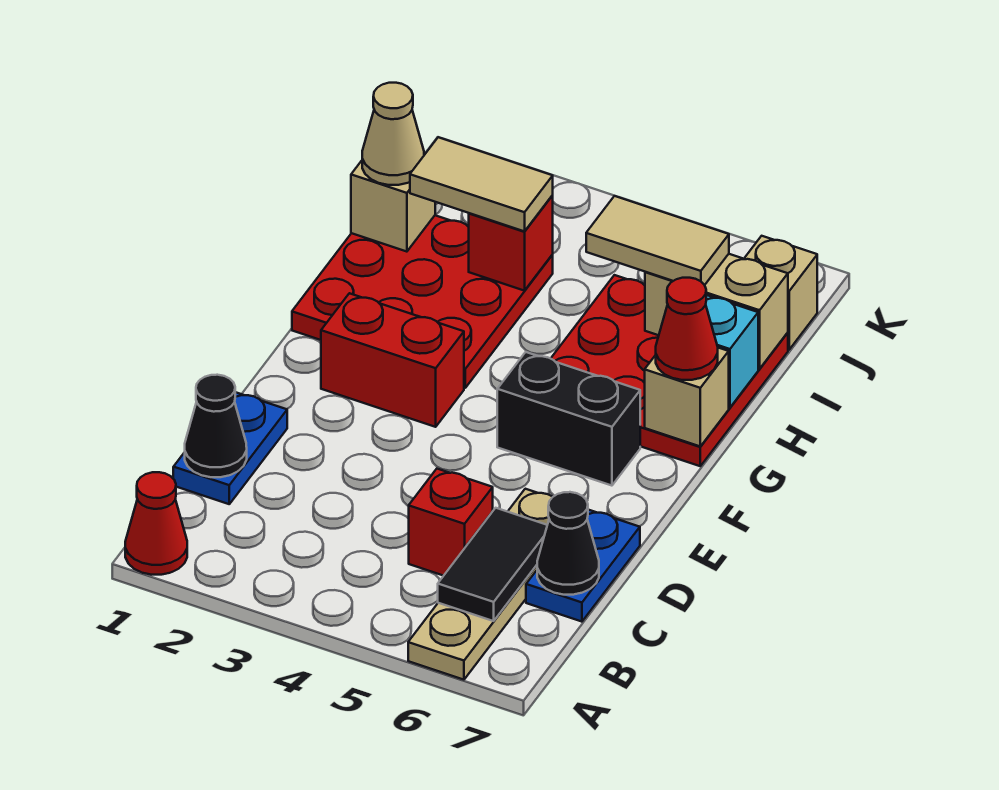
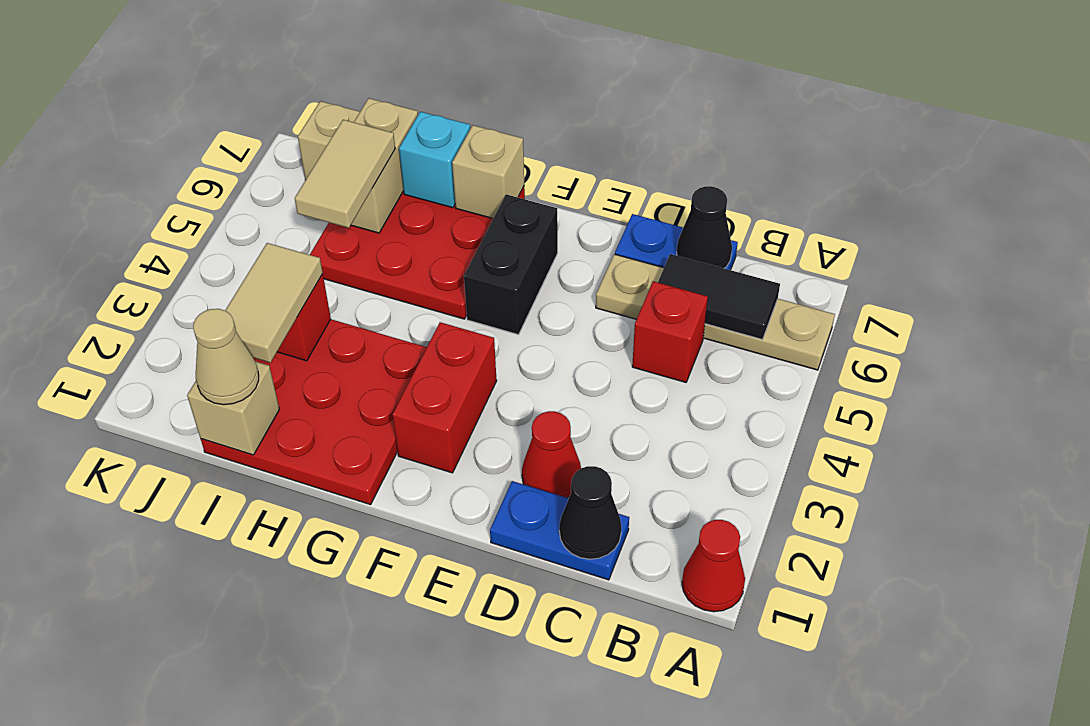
red cone G7 level 3 -> red cone D2 level 1

